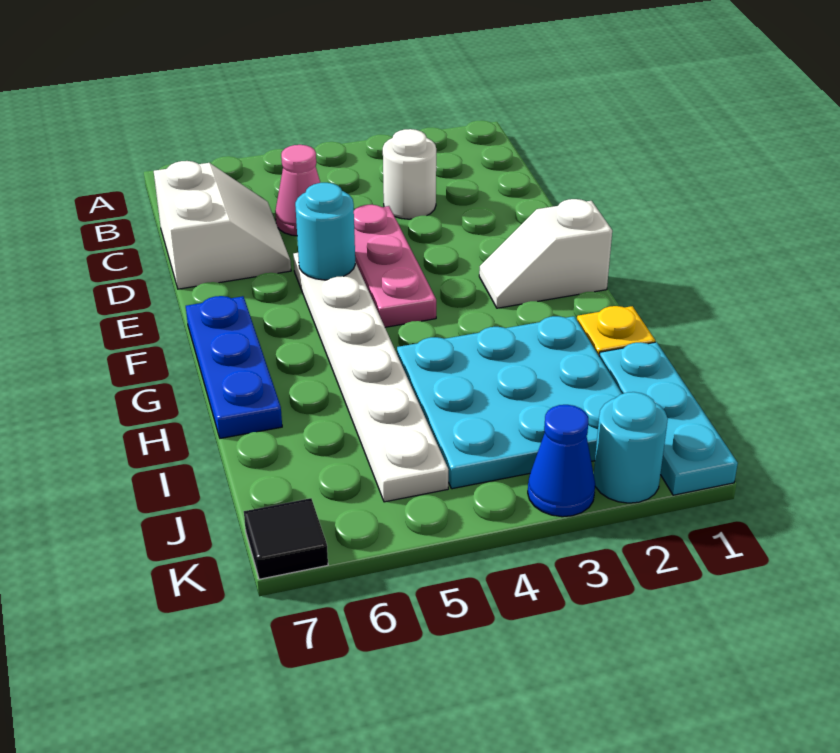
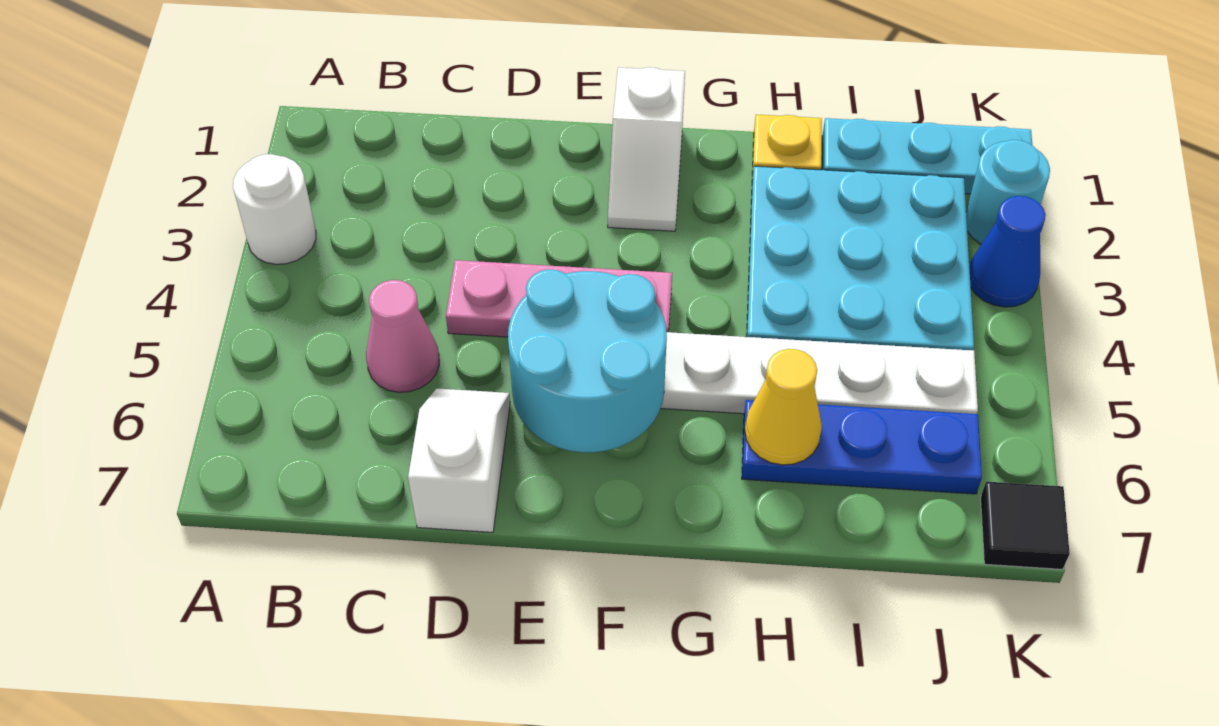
white round brick C3 level 1 -> white round brick A3 level 1
white slope C6:D7 level 1 top 7 -> white slope D6:D7 level 1 top 7
cyan round brick E5 level 2 -> cyan round brick E5:F6 level 2
blue plate F7:H7 level 1 -> blue plate H6:J6 level 1
none -> yellow cone H6 level 2

